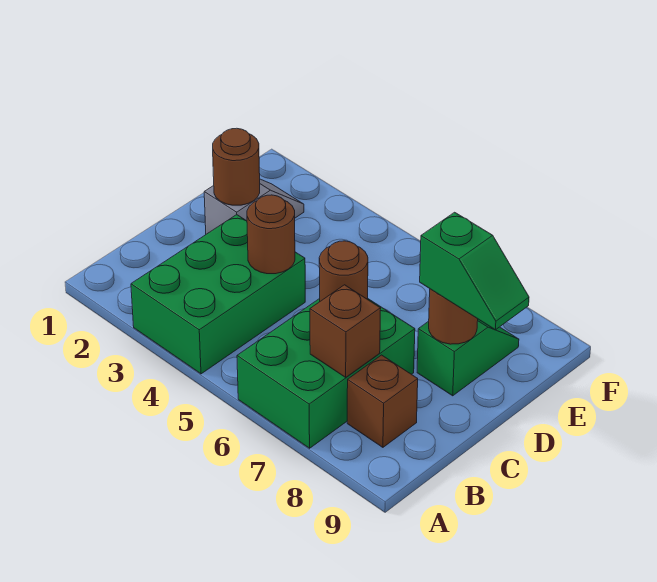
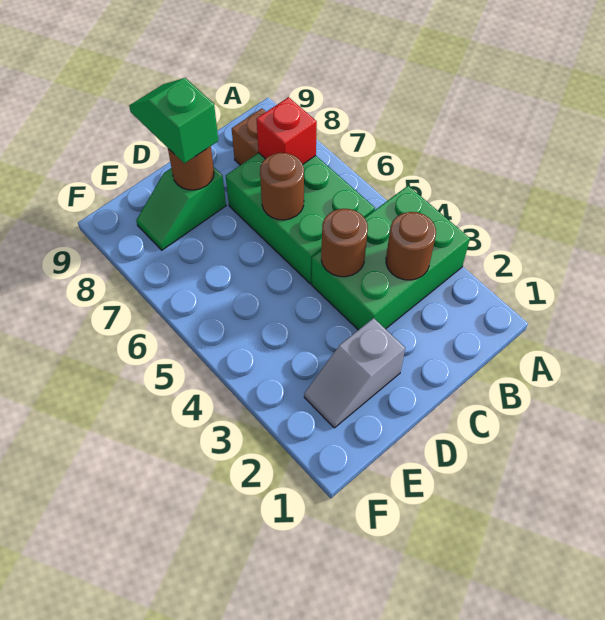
green brick A6:C7 level 1 -> green brick B5:C7 level 1
brown brick B7 level 2 -> red brick B7 level 2
brown round brick D2 level 2 -> brown round brick B3 level 2

